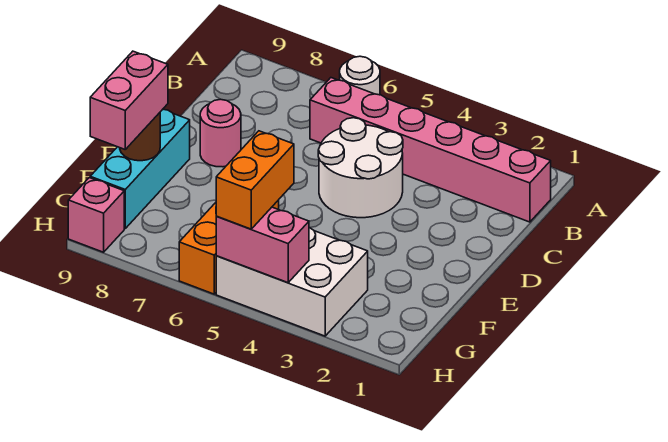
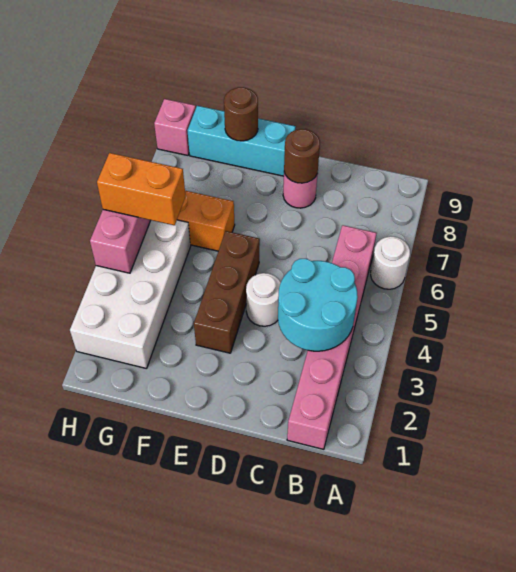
none -> cyan round brick B3:C4 level 2
white round brick C4:D5 level 1 -> white round brick D4 level 1
none -> brown round brick D8 level 2
none -> brown brick E3:E5 level 1
pink brick F9:G9 level 3 -> none
white brick G3:H5 level 1 -> white brick G2:H5 level 1

